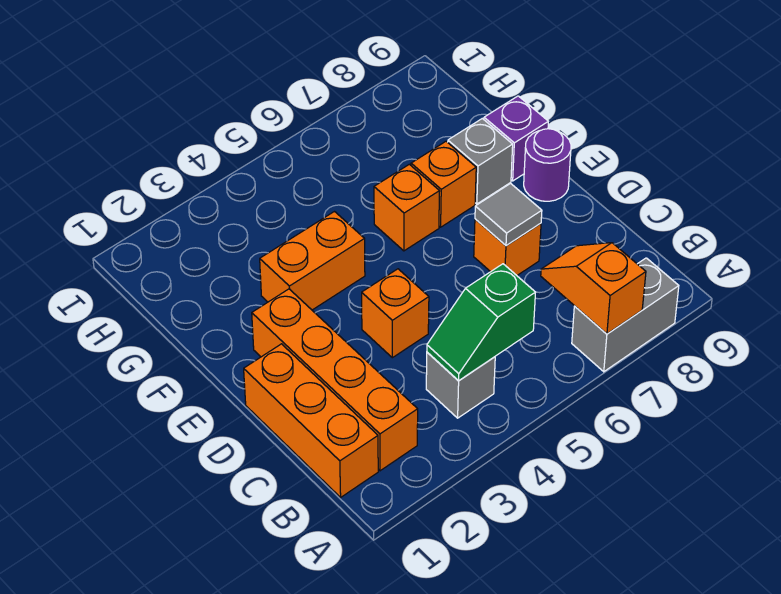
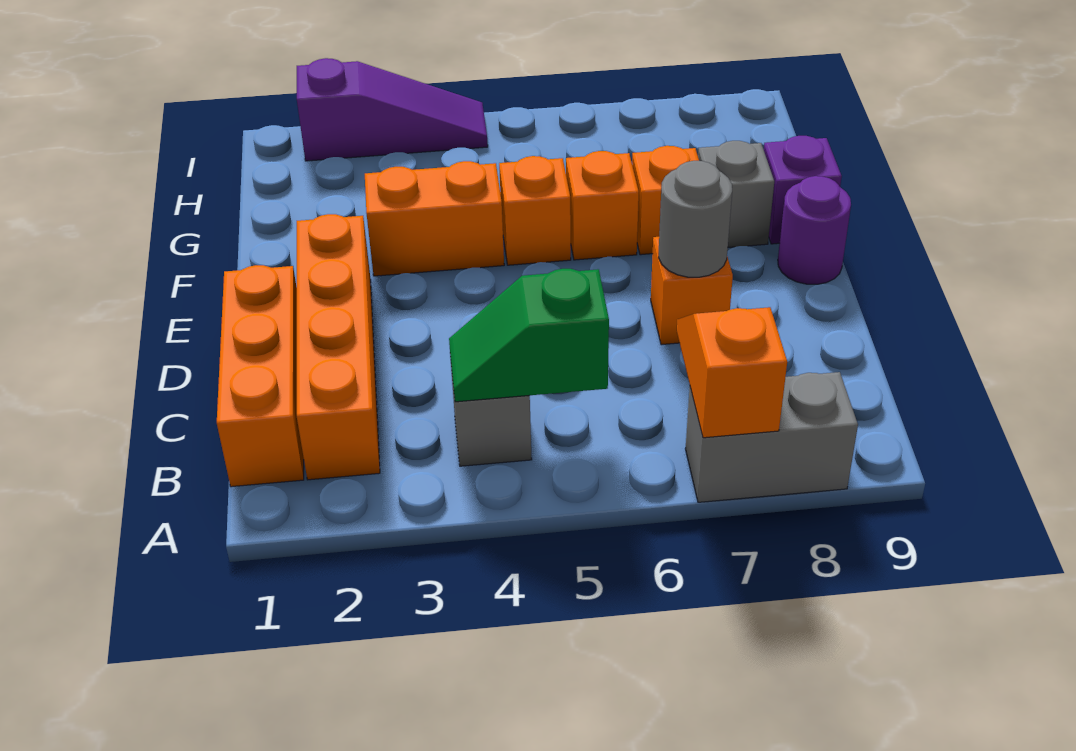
orange brick D4 level 1 -> orange brick F5 level 1
grey tile D7 level 2 -> grey round brick D7 level 2
none -> purple slope I2:I4 level 1 top 2

